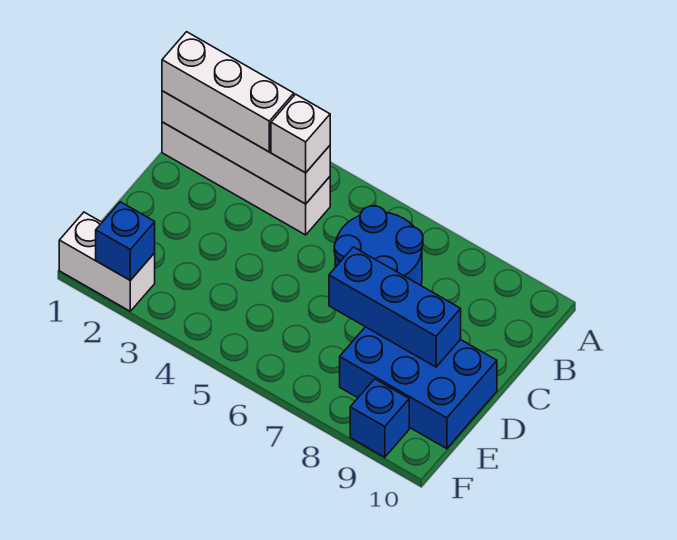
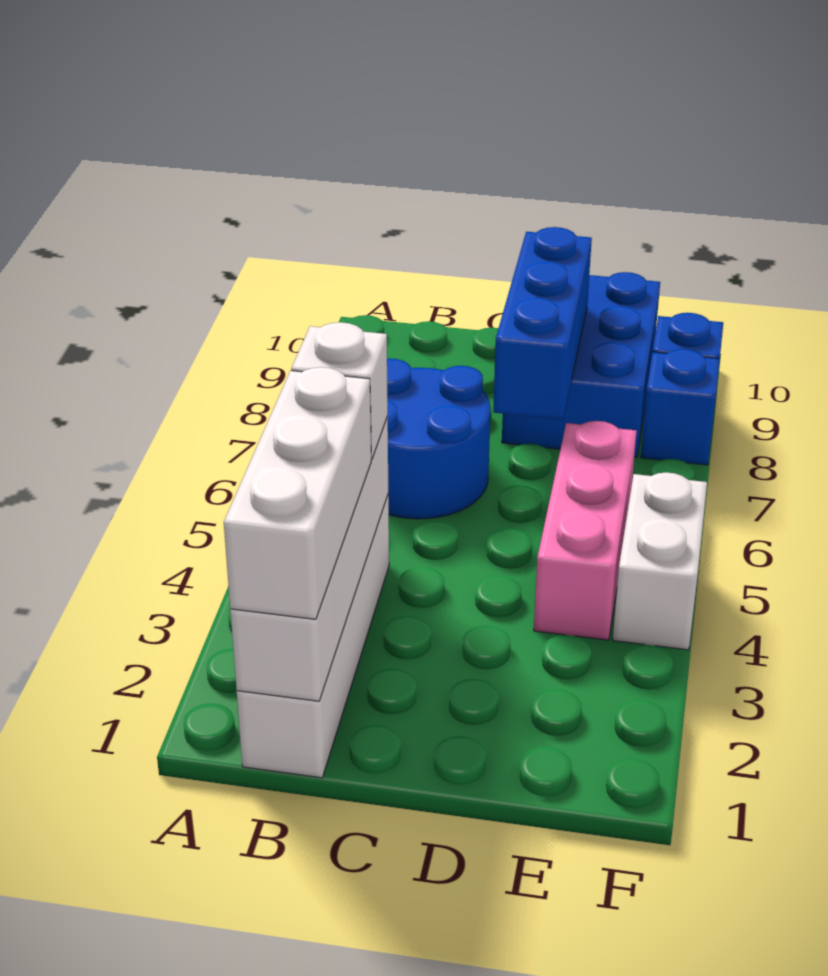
none -> pink brick E4:E6 level 1
white brick F1:F2 level 1 -> white brick F4:F5 level 1
blue brick F2 level 2 -> blue brick F8 level 1

